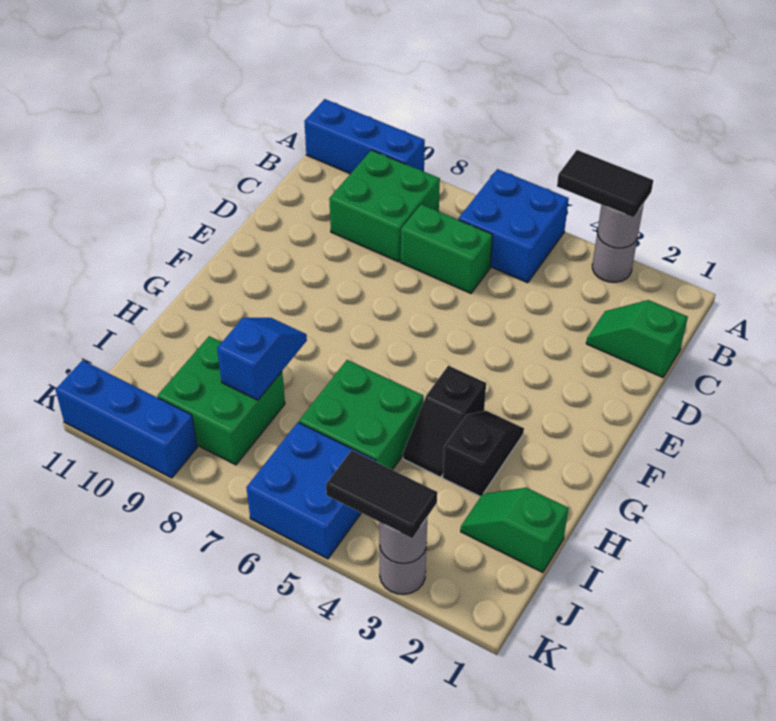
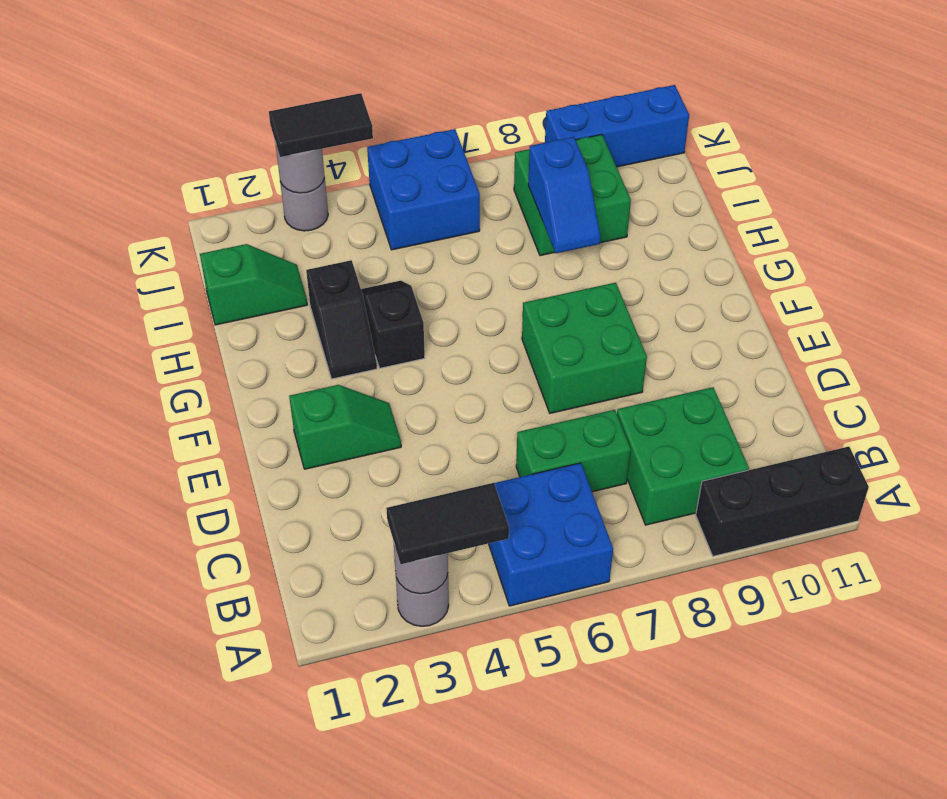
blue brick A9:A11 level 1 -> black brick A9:A11 level 1
green slope C1:C2 level 1 top 1 -> green slope E2:E3 level 1 top 2
green brick H5:I6 level 1 -> green brick E7:F8 level 1

